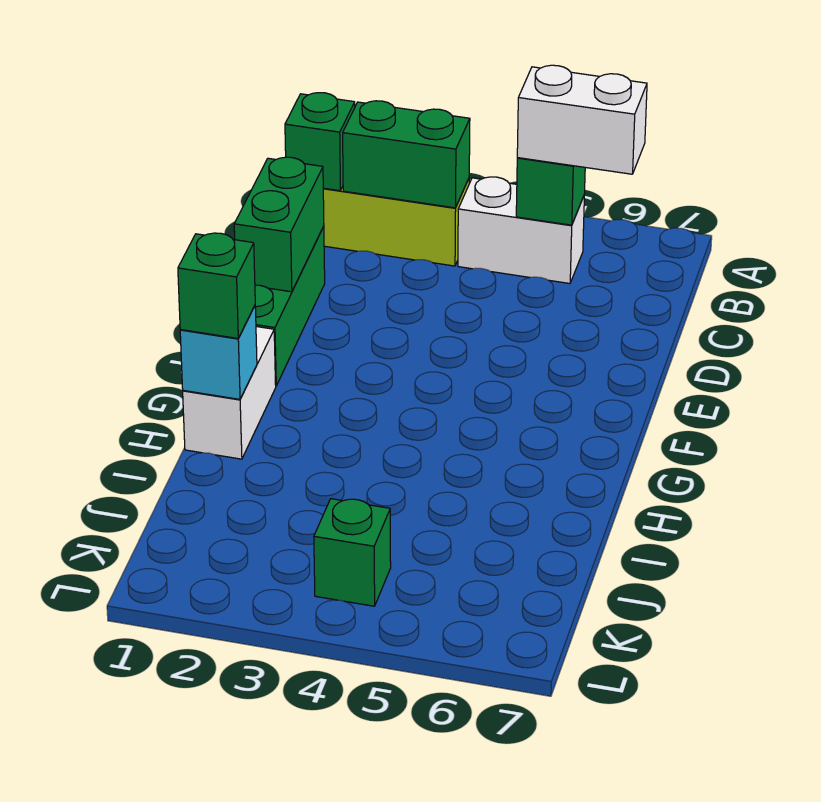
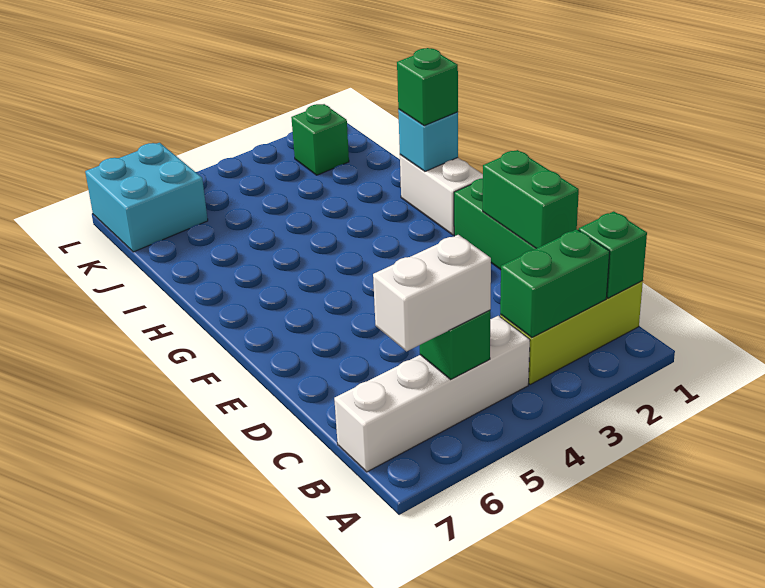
white brick B4:B5 level 1 -> white brick B4:B7 level 1
green brick K4 level 1 -> green brick K2 level 1
none -> cyan brick K6:L7 level 1

